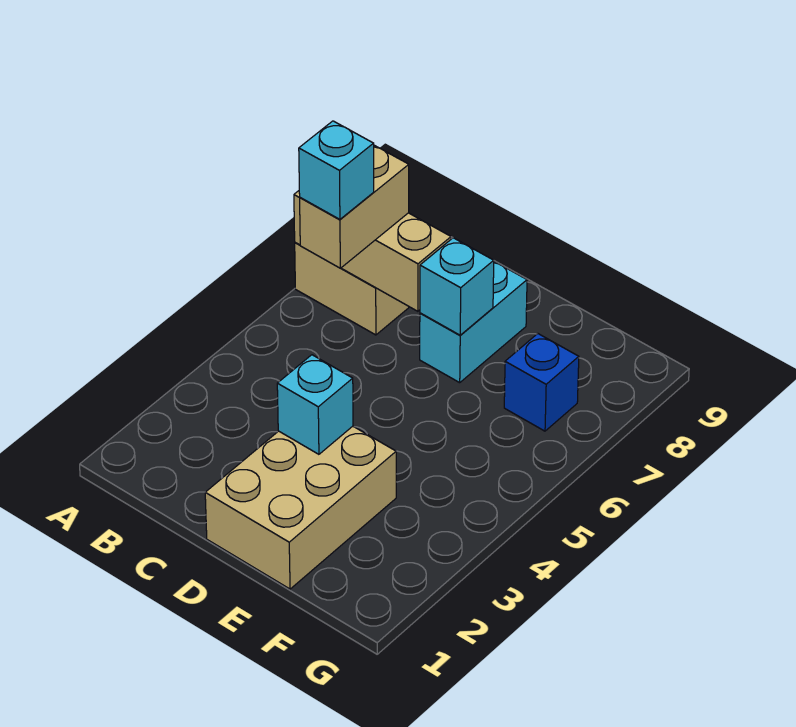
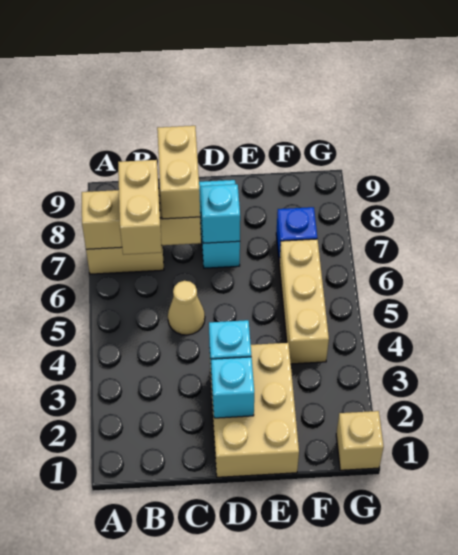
cyan brick B6 level 4 -> cyan brick D2 level 2
none -> tan cone C5 level 1
none -> tan brick C7:C8 level 3
none -> tan brick F4:F6 level 1
none -> tan brick G1 level 1

